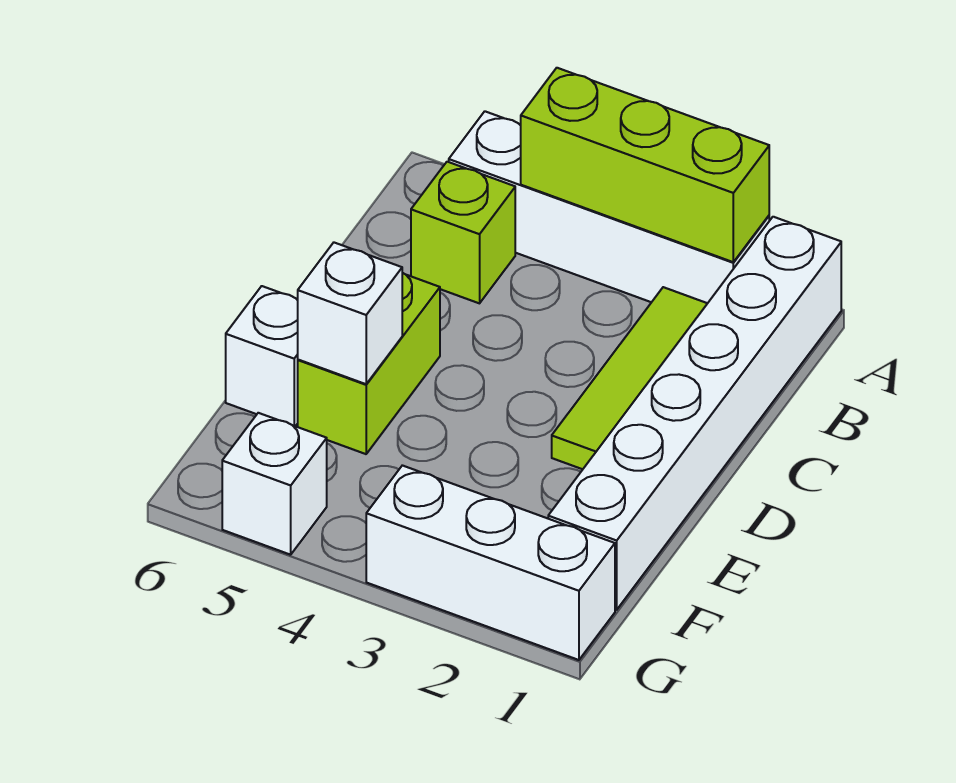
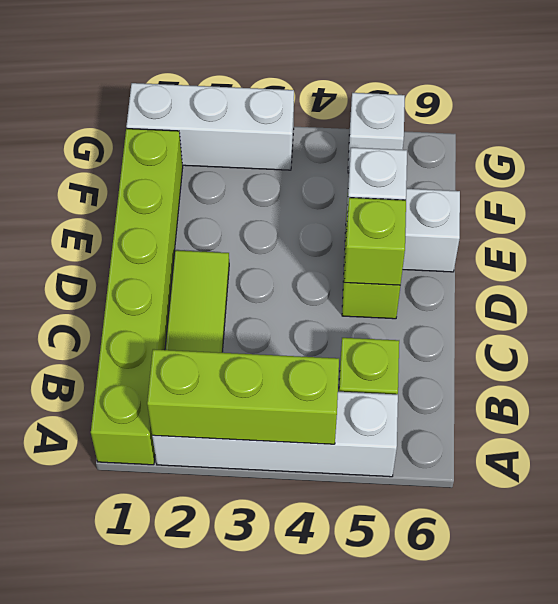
white brick A1:F1 level 1 -> lime brick A1:F1 level 1
none -> lime brick D5 level 2

